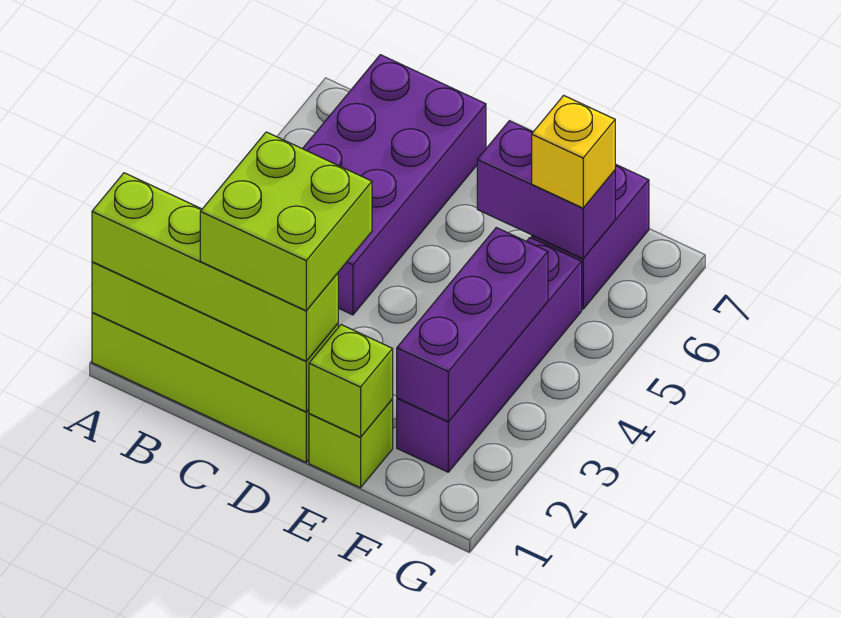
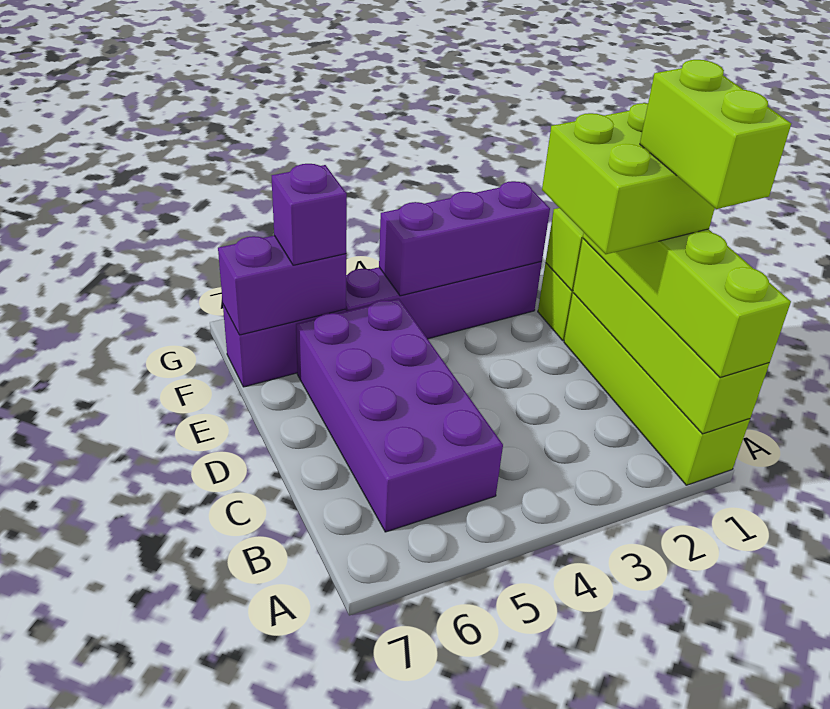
none -> lime brick B1:C1 level 5
purple brick B4:C7 level 1 -> purple brick B5:E6 level 1
purple brick E6:F6 level 2 -> purple brick F6:F7 level 2
yellow brick F6 level 3 -> purple brick F6 level 3

